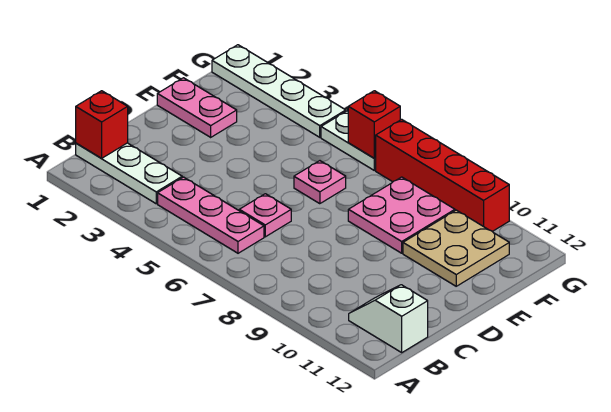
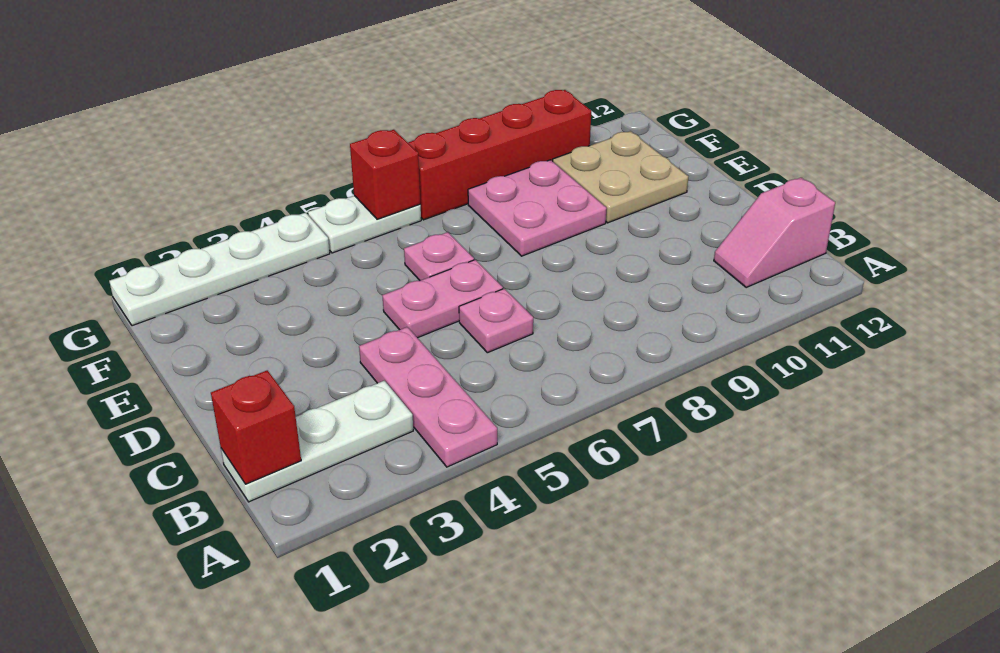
pink plate B4:B6 level 1 -> pink plate A4:C4 level 1
white slope B11:B12 level 1 top 12 -> pink slope B11:B12 level 1 top 12
pink plate E1:E2 level 1 -> pink plate D5:D6 level 1

